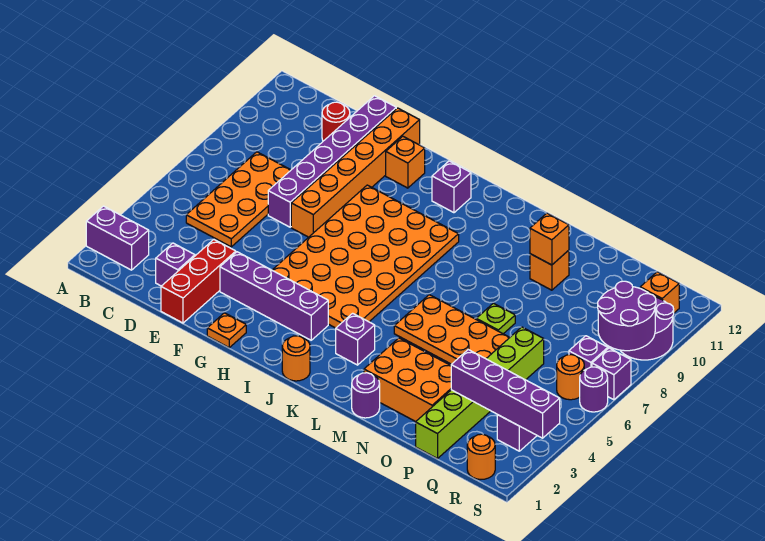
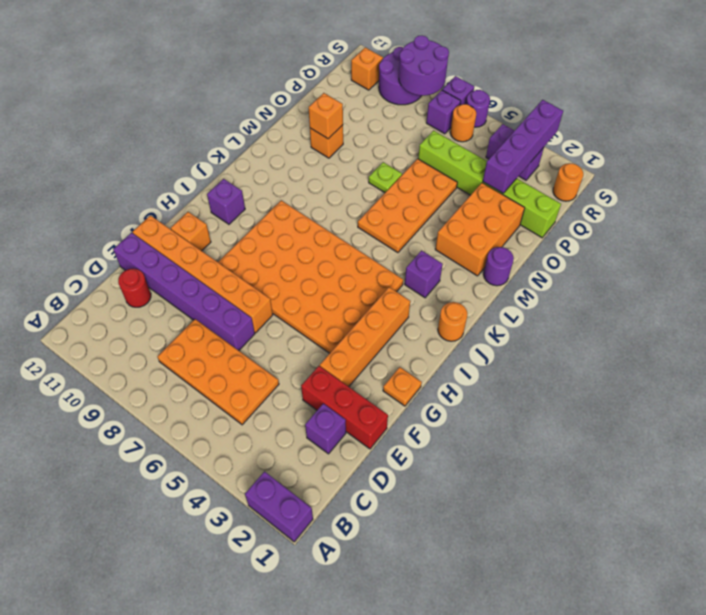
purple brick A2:B2 level 1 -> purple brick A1:A2 level 1
purple brick F3:I3 level 1 -> orange brick F3:I3 level 1

